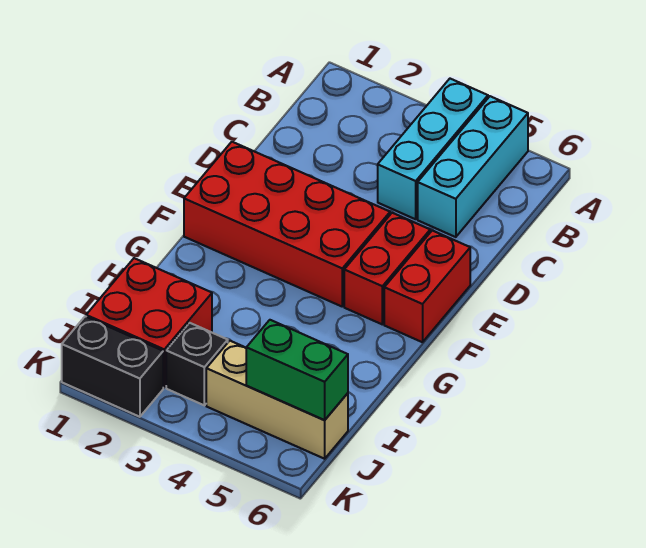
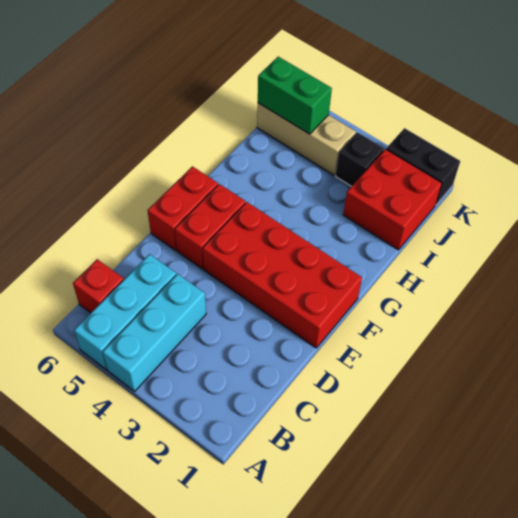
none -> red brick B6 level 1

